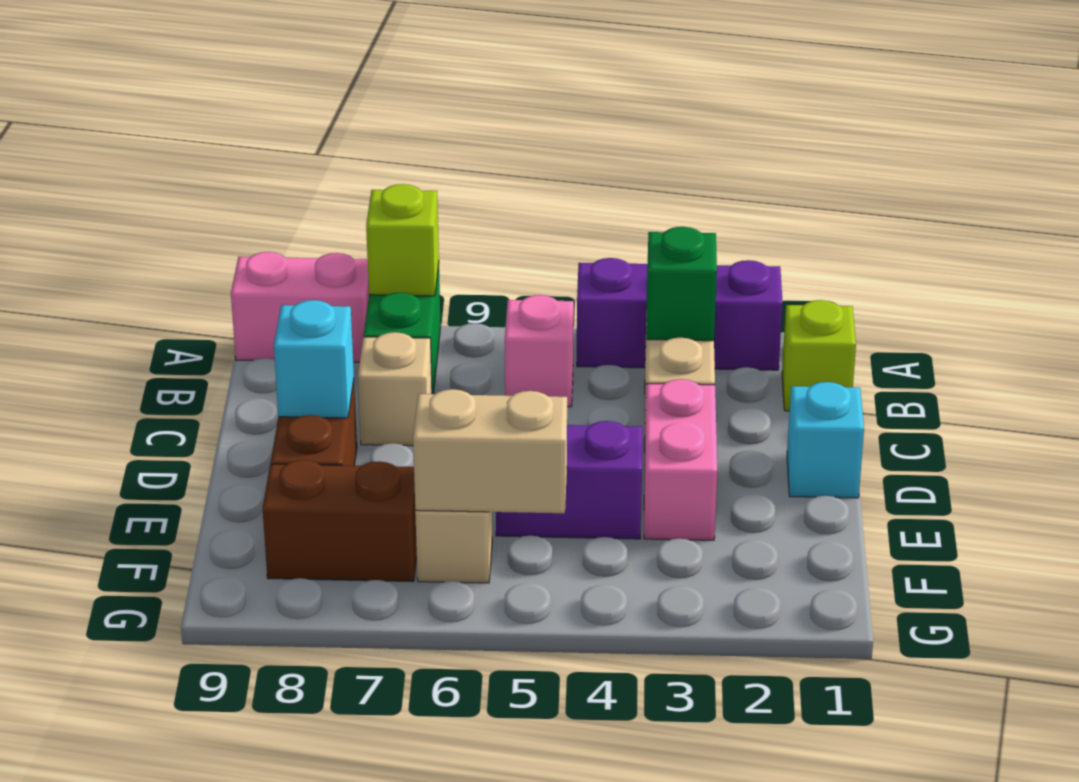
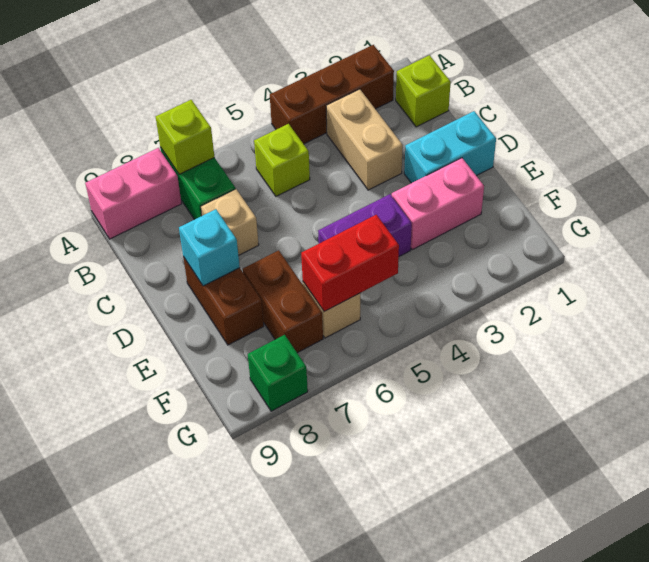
purple brick A2:A4 level 1 -> brown brick A2:A4 level 1
green brick B3 level 2 -> green brick G8 level 1
pink brick B5 level 1 -> lime brick B5 level 1
cyan brick D1 level 1 -> cyan brick D1:D2 level 1
pink brick D3:E3 level 1 -> pink brick E2:E3 level 1
tan brick F5:F6 level 2 -> red brick F5:F6 level 2
brown brick F7:F8 level 1 -> brown brick E7:F7 level 1

